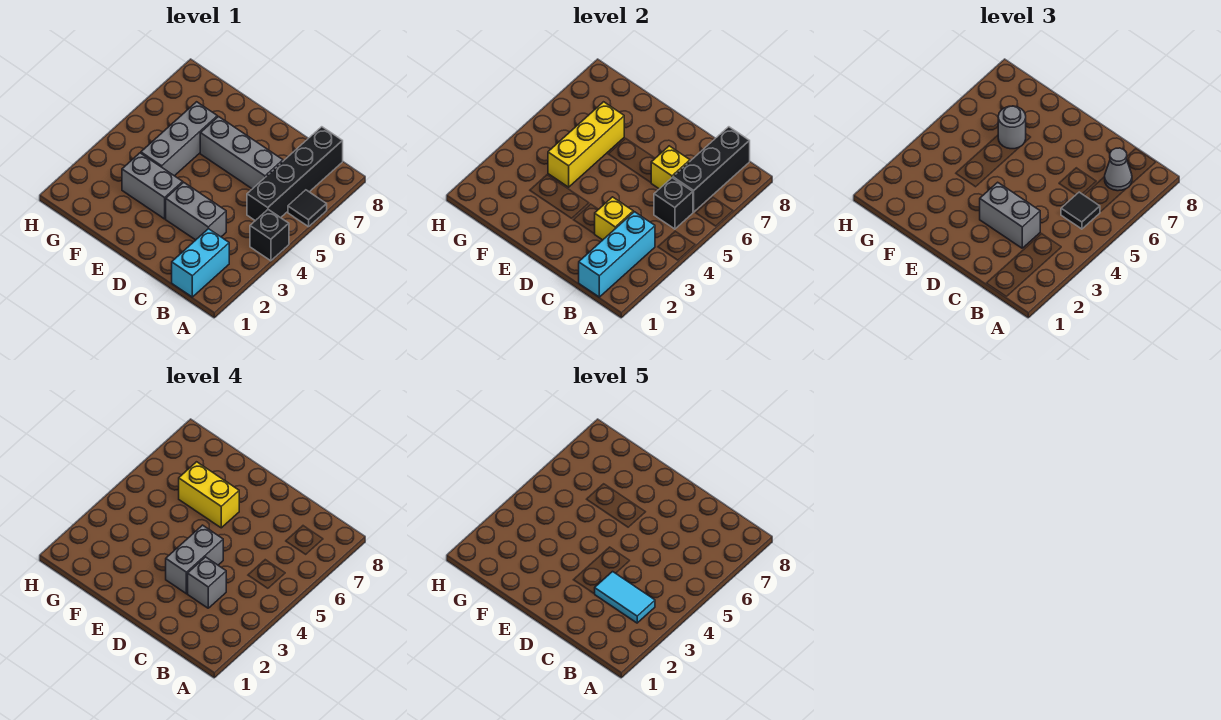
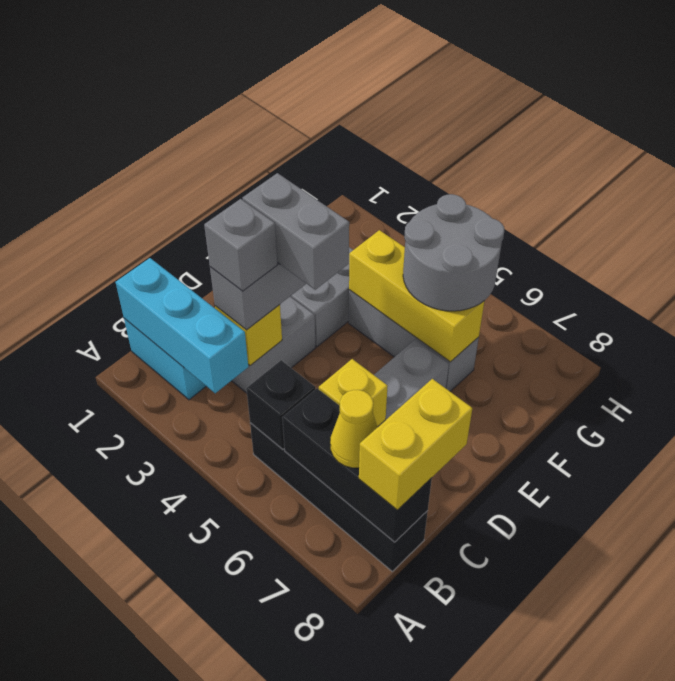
black brick A4 level 1 -> none
black tile A6 level 1 -> none
cyan tile B3:C3 level 5 -> none
black tile B5 level 3 -> none
grey cone B7 level 3 -> yellow cone B7 level 3
yellow brick E6:F6 level 4 -> yellow brick B8:C8 level 3
grey round brick F6 level 3 -> grey round brick F5:G6 level 3

